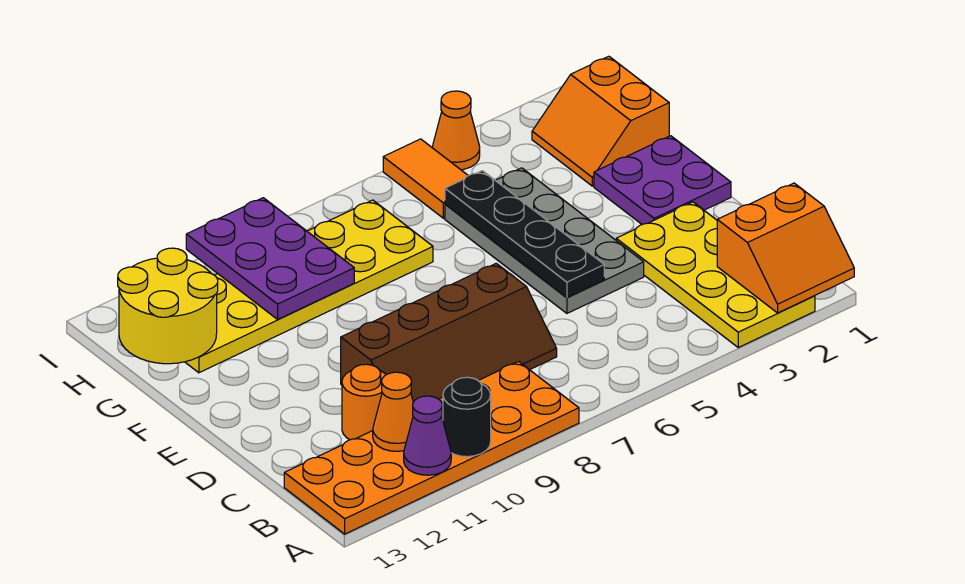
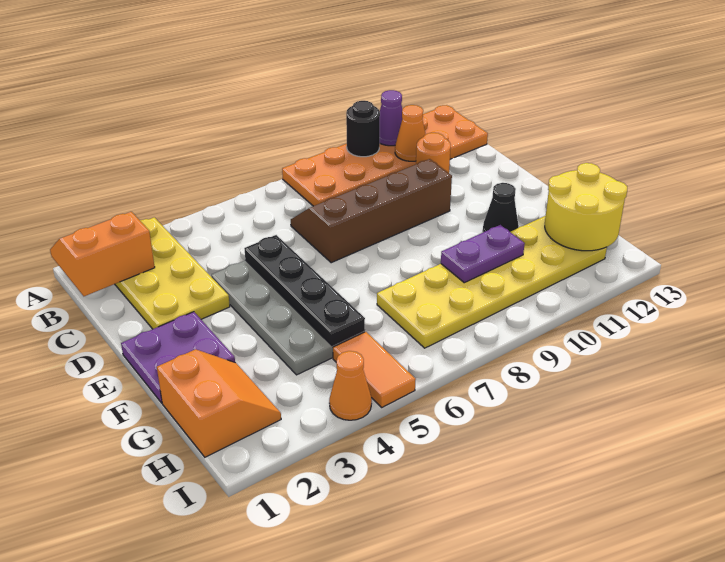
none -> black cone F11 level 1
purple plate G9:I10 level 2 -> purple plate G9:G10 level 2

